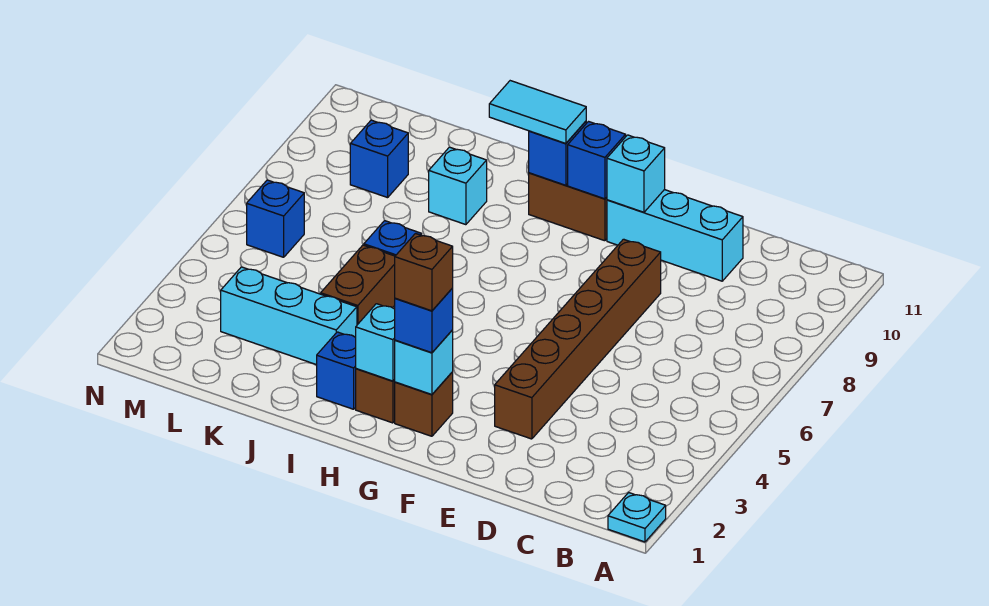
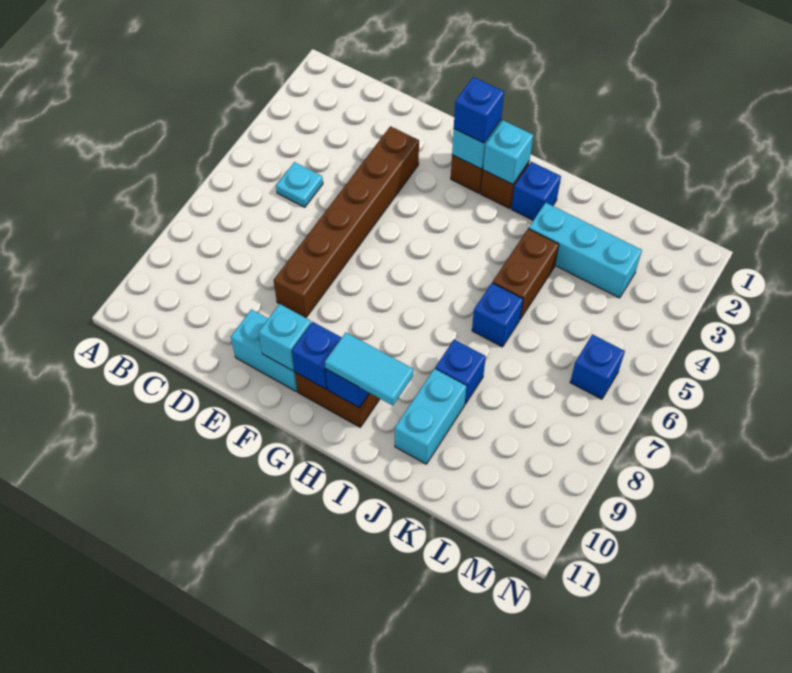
cyan plate A1 level 1 -> cyan plate C5 level 1
cyan brick D10:F10 level 1 -> cyan brick E10:F10 level 1
brown brick G2 level 4 -> none
cyan brick J9 level 1 -> cyan brick J9:J10 level 1
blue brick L9 level 1 -> blue brick J8 level 1

